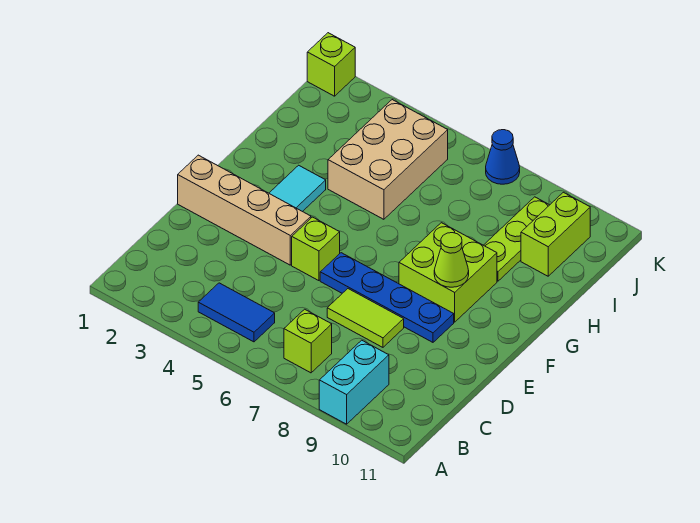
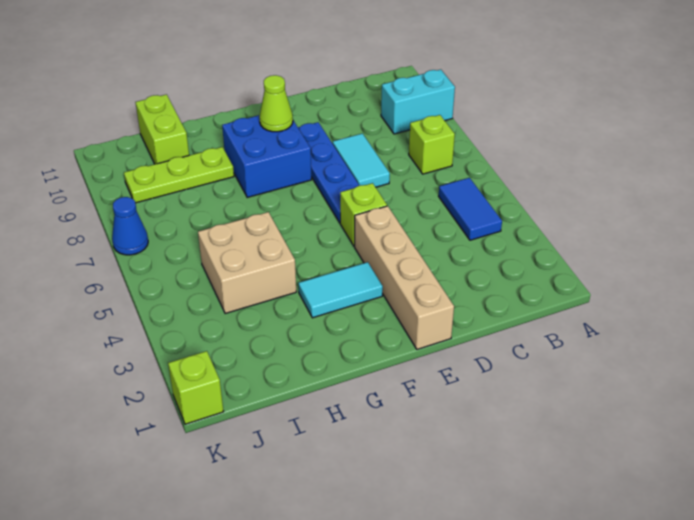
lime tile D7:D8 level 1 -> cyan tile D7:D8 level 1
lime brick F8:G9 level 1 -> blue brick F8:G9 level 1
tan brick H4:J5 level 1 -> tan brick H4:I5 level 1
lime brick I10:J10 level 1 -> lime brick I10:I11 level 1

